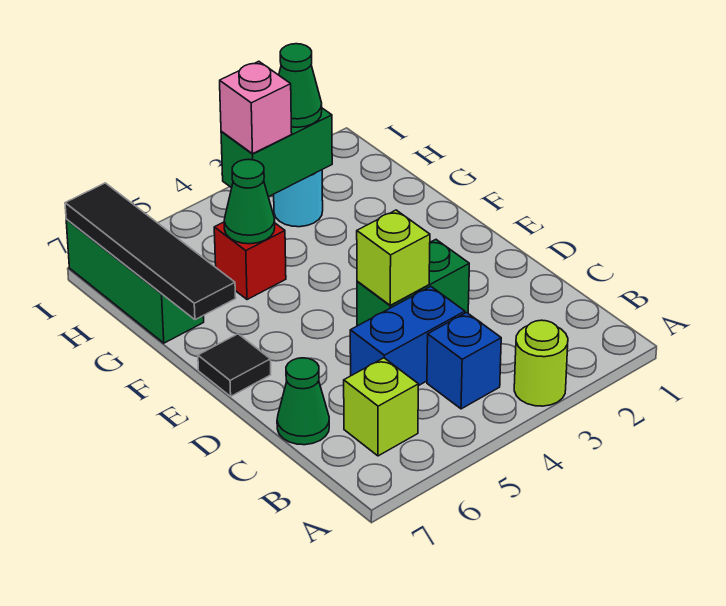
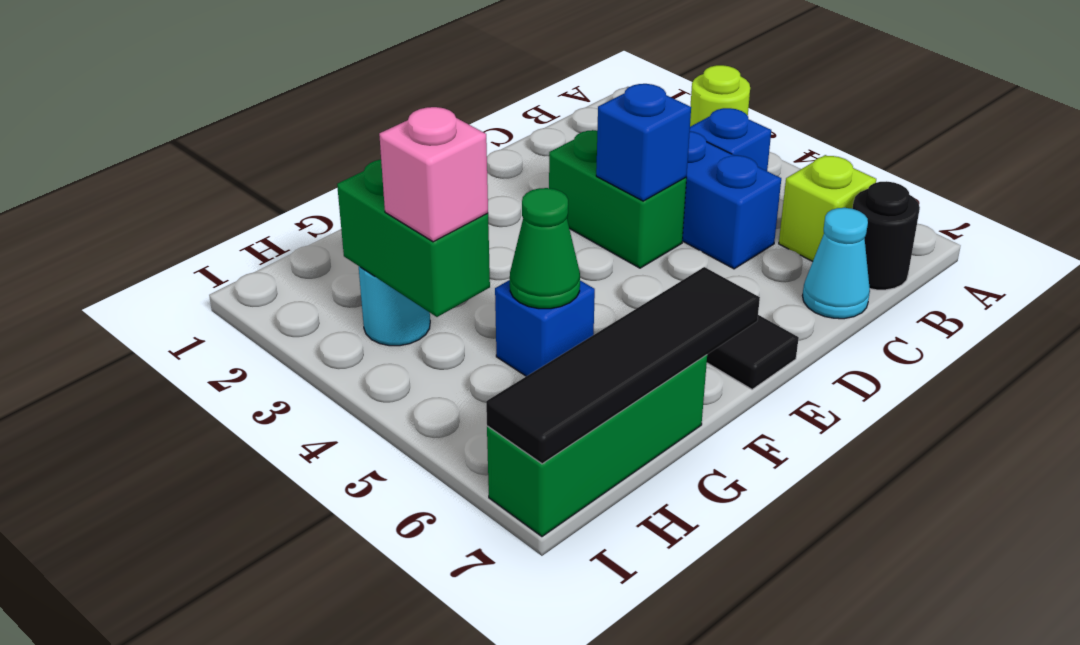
none -> black round brick B7 level 1
green cone C7 level 1 -> cyan cone C7 level 1
lime brick D4 level 2 -> blue brick D4 level 2
red brick G5 level 1 -> blue brick G5 level 1
green cone H3 level 3 -> none

